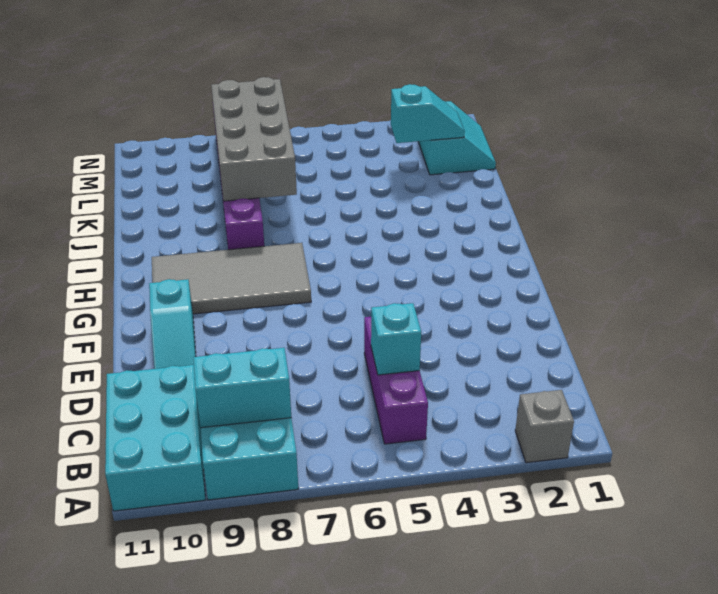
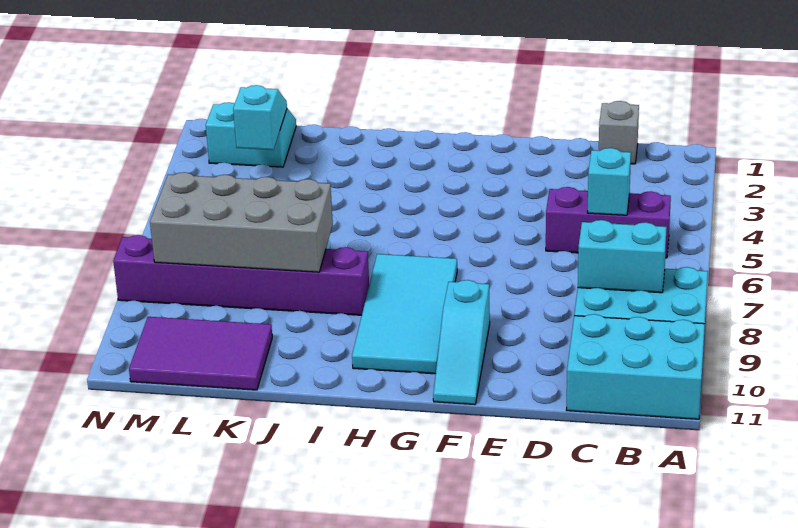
grey brick A2 level 1 -> grey brick C1 level 1
cyan brick B8:B9 level 2 -> cyan brick B8:C8 level 2
cyan slope D10:F10 level 1 top F -> cyan slope F9:F11 level 1 top 9
grey tile G7:H10 level 1 -> cyan tile G7:H10 level 1
none -> purple tile K10:M11 level 1

